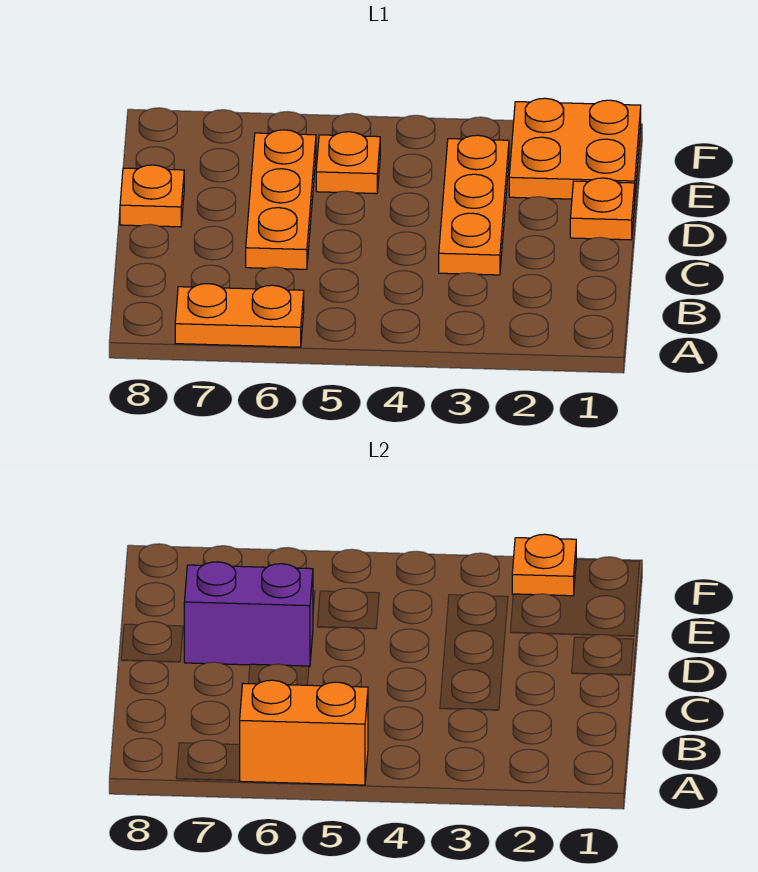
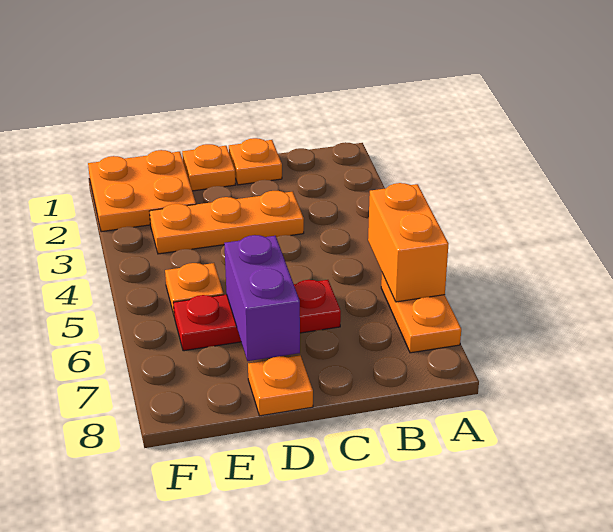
orange plate C6:E6 level 1 -> red plate C6:E6 level 1
orange plate F2 level 2 -> orange plate C1 level 1

